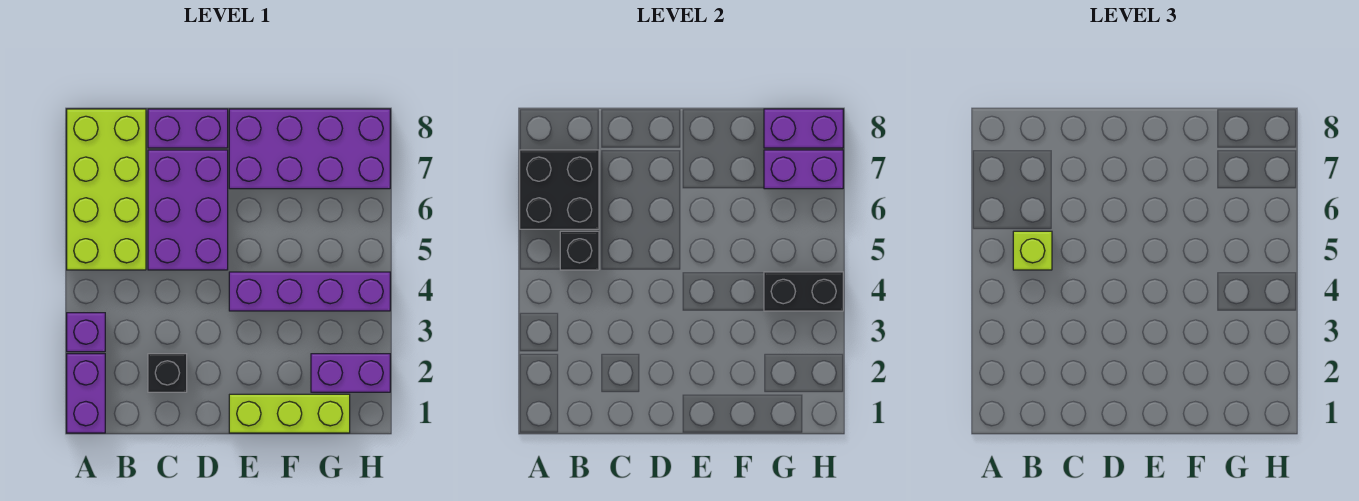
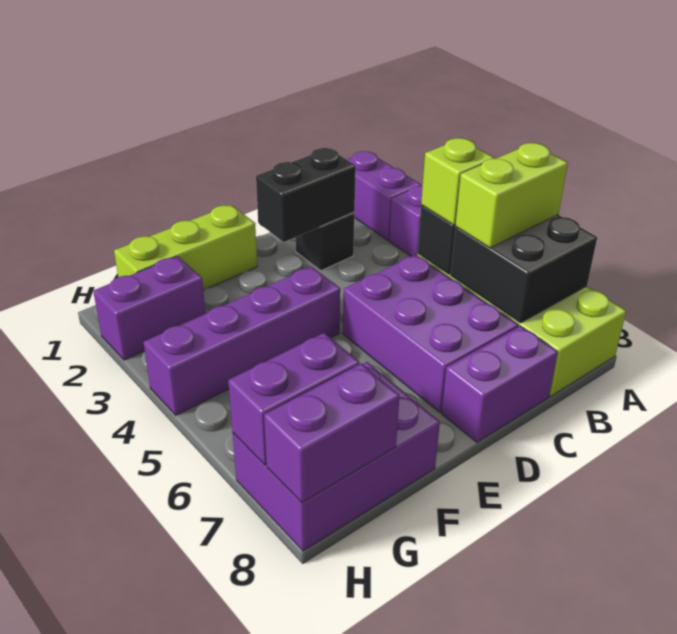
none -> lime brick A6:B6 level 3
purple brick E7:H8 level 1 -> purple brick F7:H8 level 1
black brick G4:H4 level 2 -> black brick C2:D2 level 2

